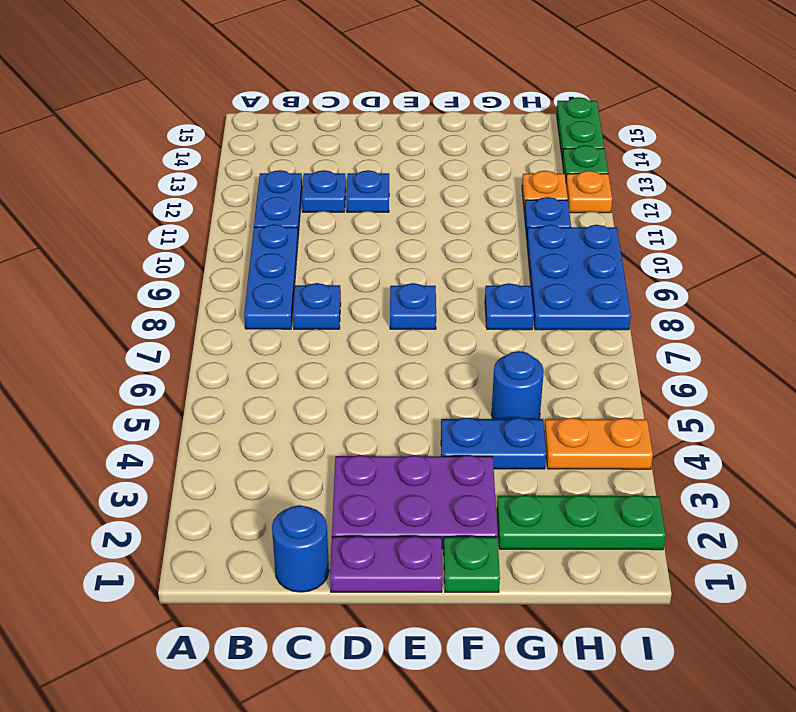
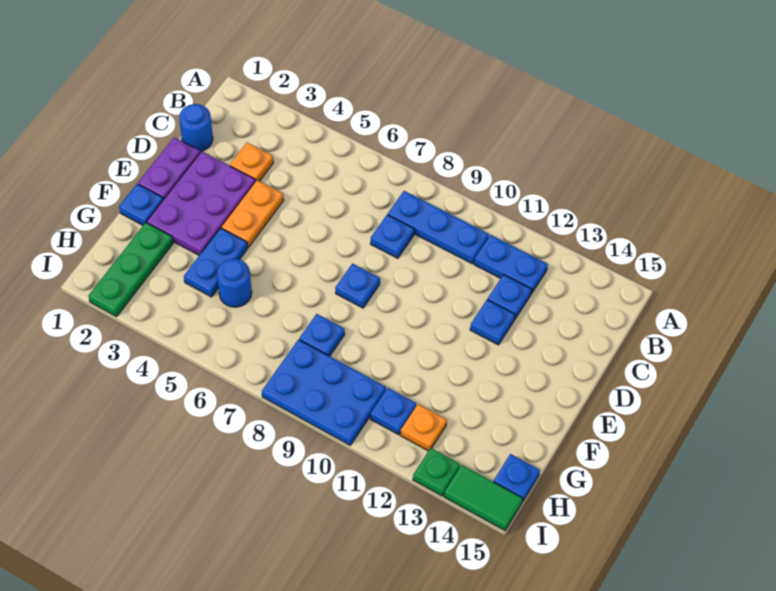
green plate F1 level 1 -> blue plate F1 level 1
orange plate H4:I4 level 1 -> orange plate D4:E4 level 1
none -> blue plate H15 level 1
orange plate I12 level 1 -> orange plate C3 level 1
green plate I14:I15 level 1 -> green tile I14:I15 level 1

